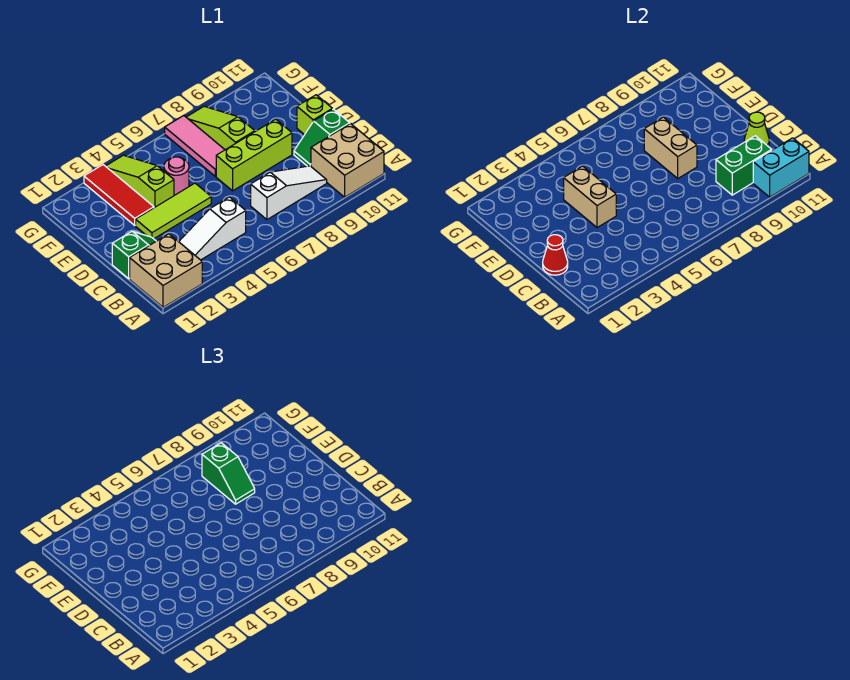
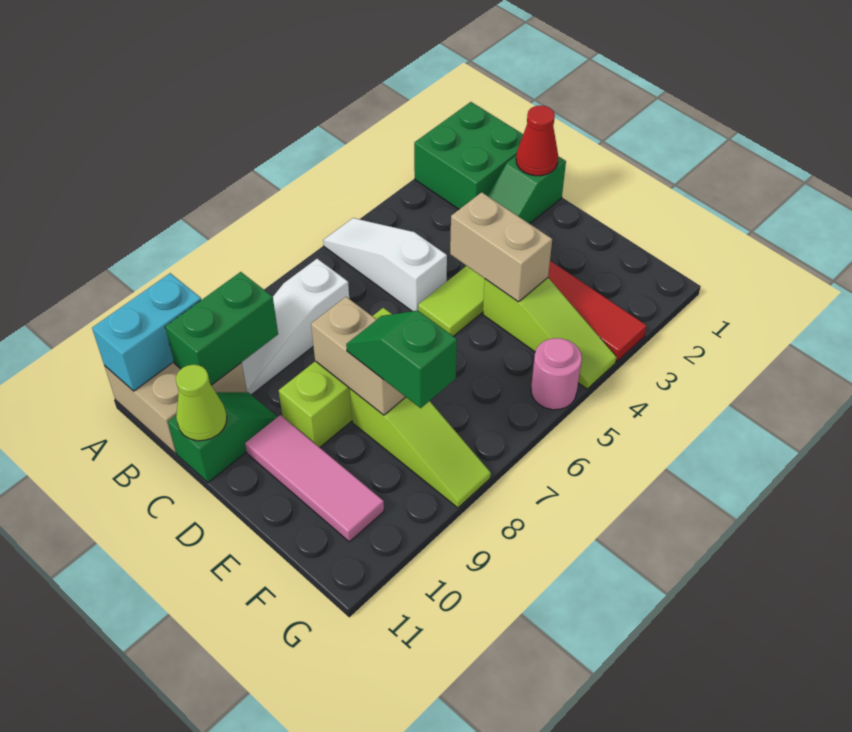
tan brick A1:B2 level 1 -> green brick A1:B2 level 1
white slope B3:B5 level 1 top 5 -> white slope A5:C5 level 1 top C
lime brick D11 level 1 -> none
pink round brick E5 level 1 -> pink round brick G5 level 1
pink tile E7:G7 level 1 -> pink tile D10:F10 level 1

